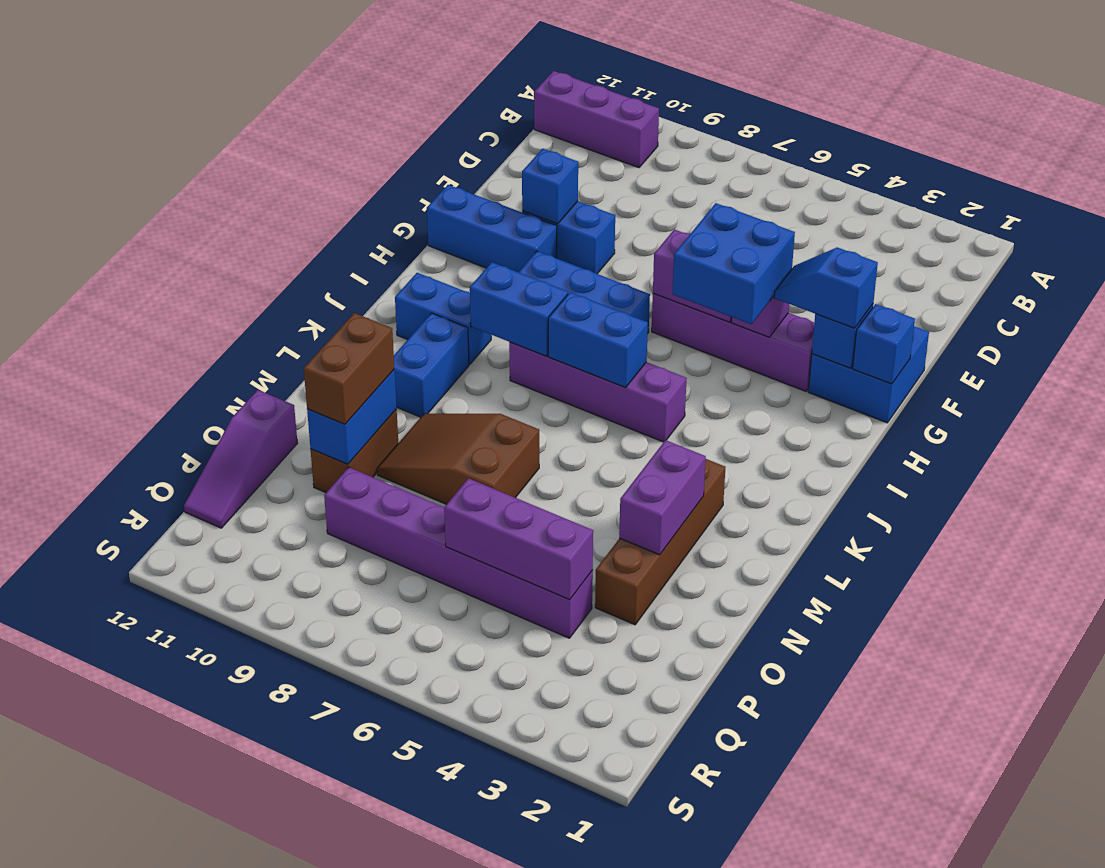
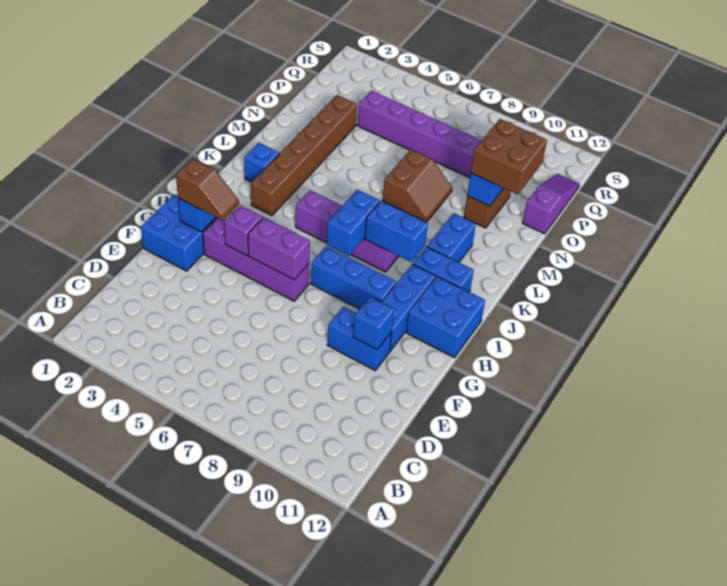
purple brick B10:B12 level 1 -> none
blue brick G1 level 2 -> blue brick K2 level 1
blue slope G2:G3 level 3 top 2 -> brown slope G2:G3 level 3 top 2
blue brick G4:H5 level 3 -> blue brick H11:I12 level 1
blue brick G10:G12 level 1 -> blue brick G10:I10 level 1
blue brick J6:J7 level 2 -> blue brick I7:J7 level 2
brown brick L3:O3 level 1 -> brown brick J3:O3 level 1
purple brick M3:N3 level 2 -> none
brown slope M7:N9 level 1 top 7 -> brown slope M7:N8 level 1 top 7
brown brick N10:O10 level 3 -> brown brick N10:O11 level 3
purple brick P4:P6 level 2 -> none

